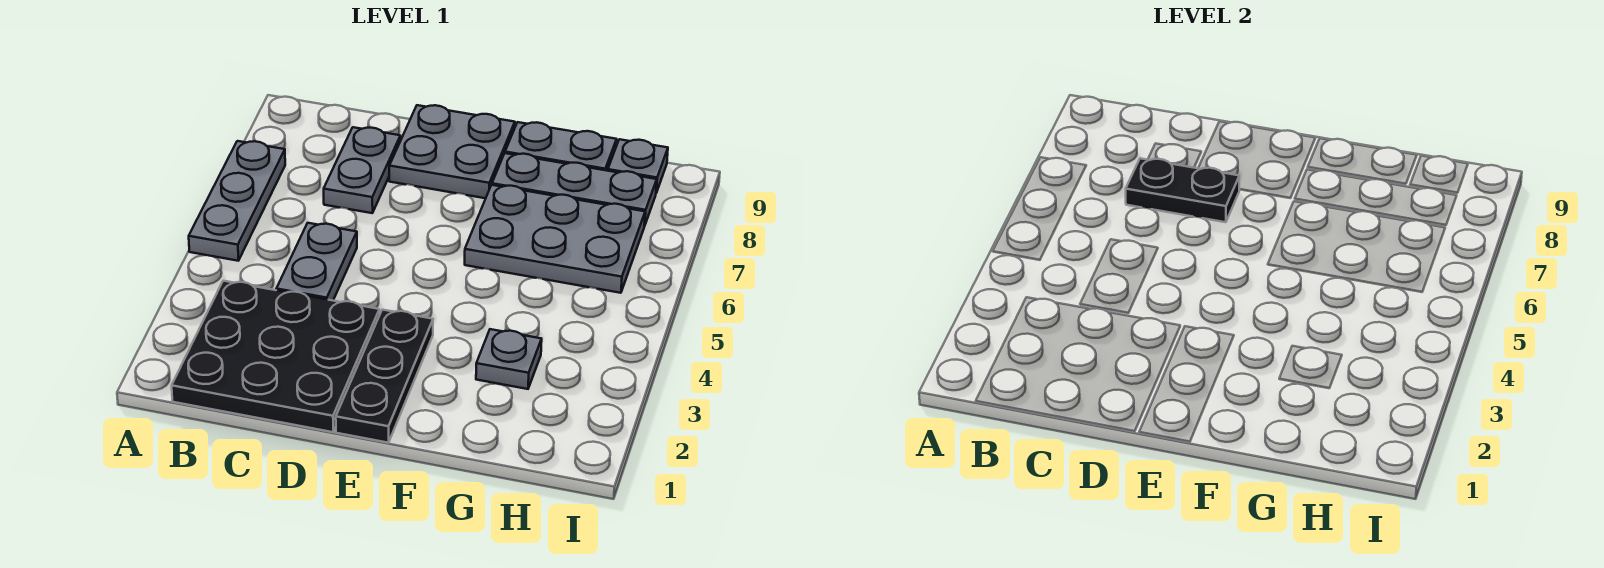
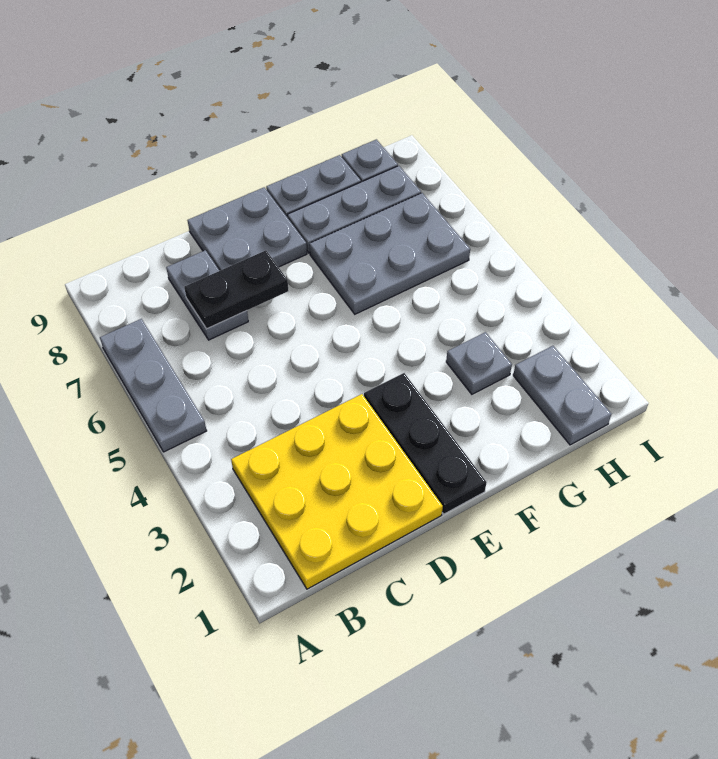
black plate B1:D3 level 1 -> yellow plate B1:D3 level 1
grey plate C4:C5 level 1 -> grey plate H1:H2 level 1

